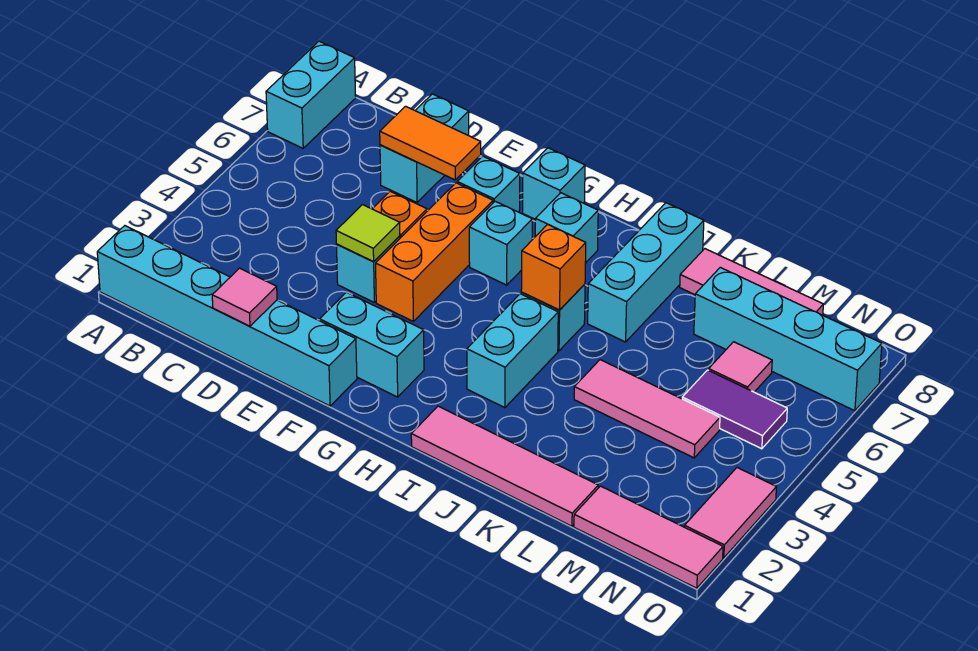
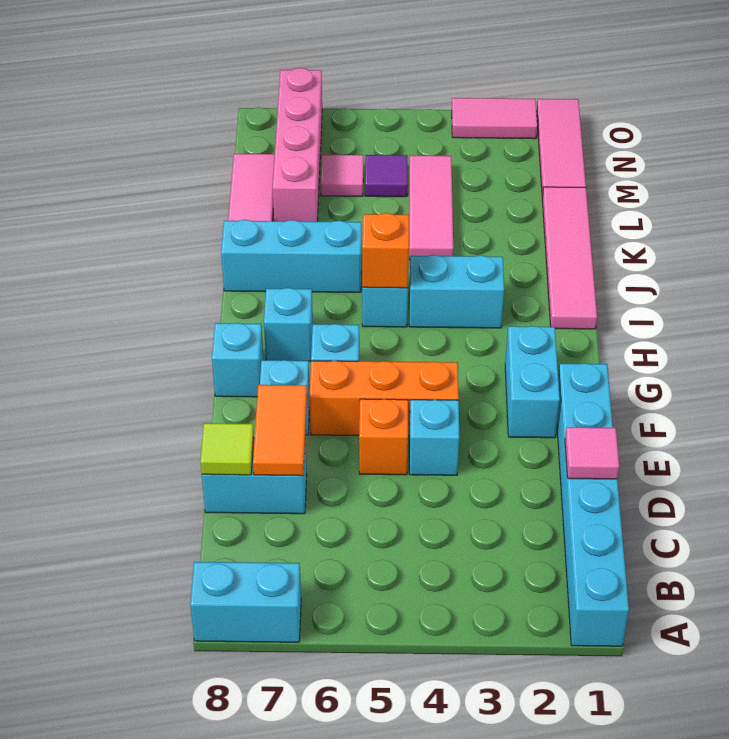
lime tile E4 level 2 -> lime tile D8 level 2
cyan brick L7:O7 level 1 -> pink brick L7:O7 level 1
purple tile M5:N5 level 1 -> purple tile M5 level 1

